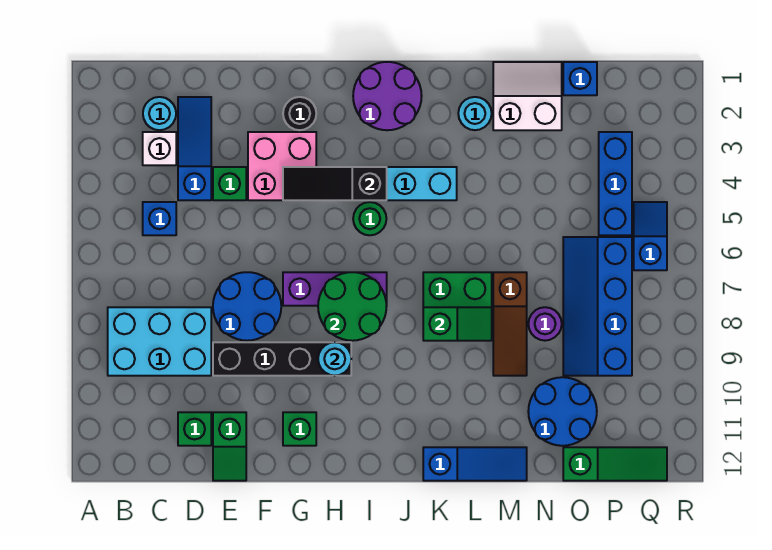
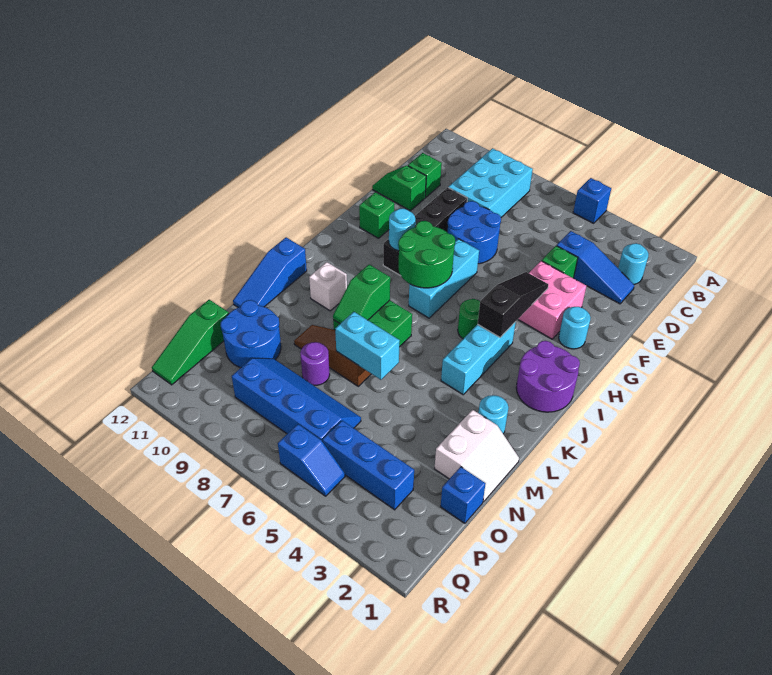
white brick C3 level 1 -> white brick K10 level 1
blue brick C5 level 1 -> blue brick A5 level 1
black round brick G2 level 1 -> cyan round brick G2 level 1
purple brick G7:I7 level 1 -> cyan brick G7:I7 level 1
none -> cyan brick M6:M7 level 2

